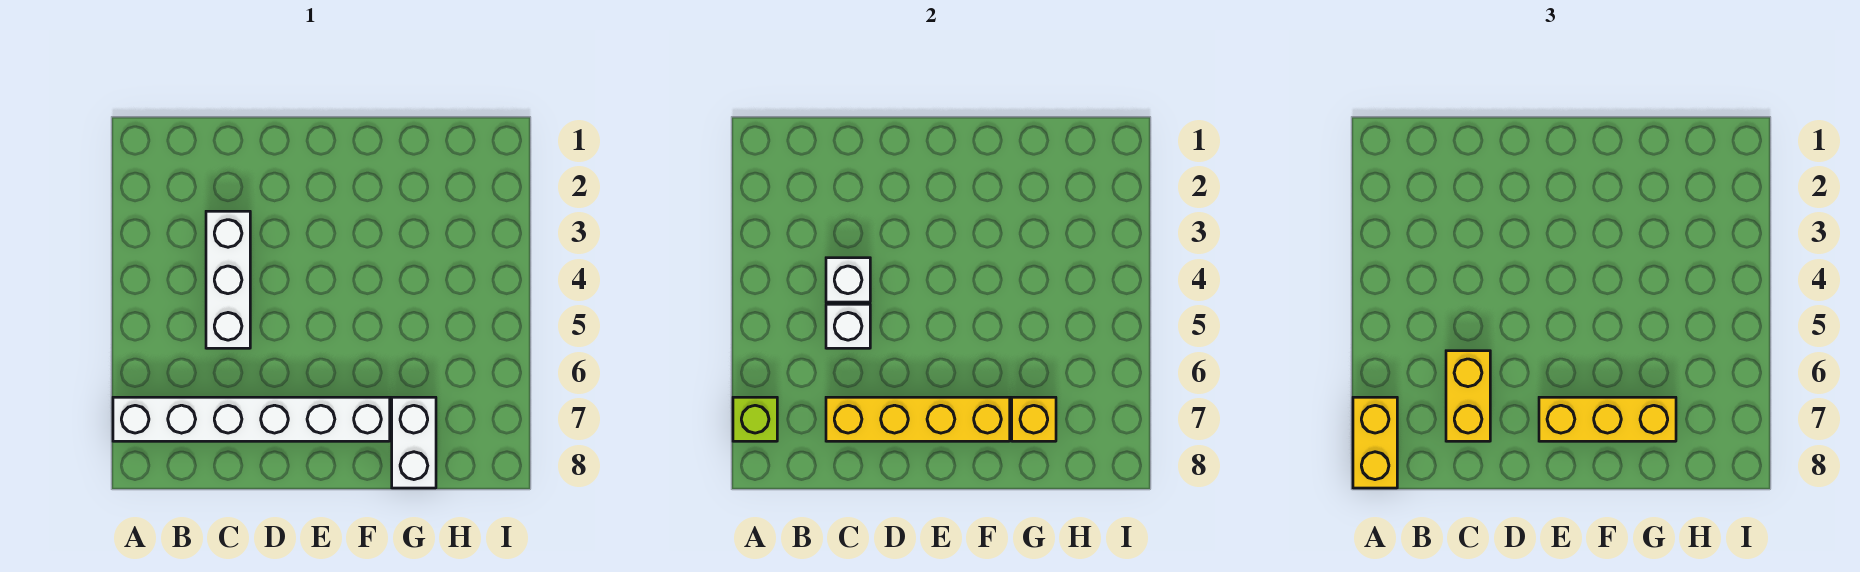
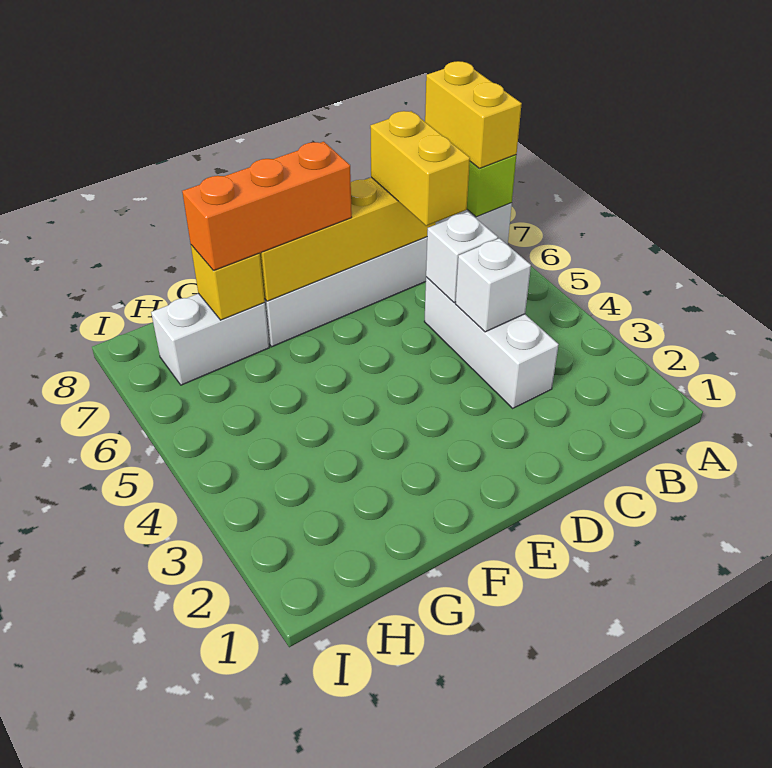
yellow brick E7:G7 level 3 -> orange brick E7:G7 level 3
white brick G7:G8 level 1 -> white brick G7:H7 level 1

